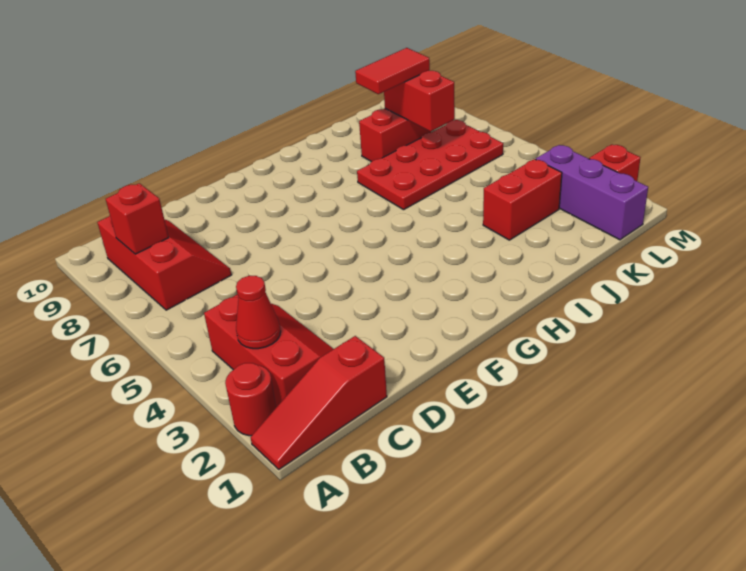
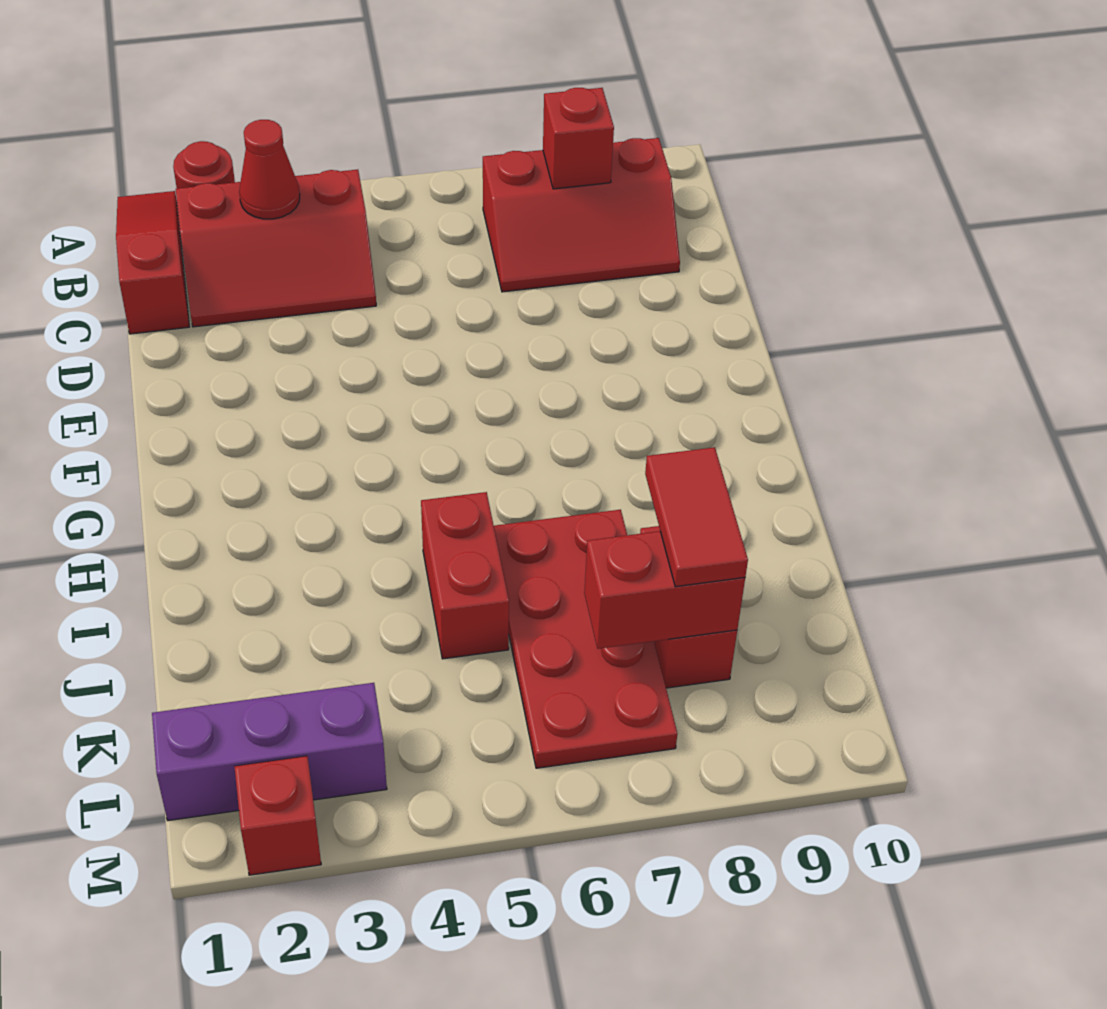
red brick J3:K3 level 1 -> red brick I5:J5 level 1

